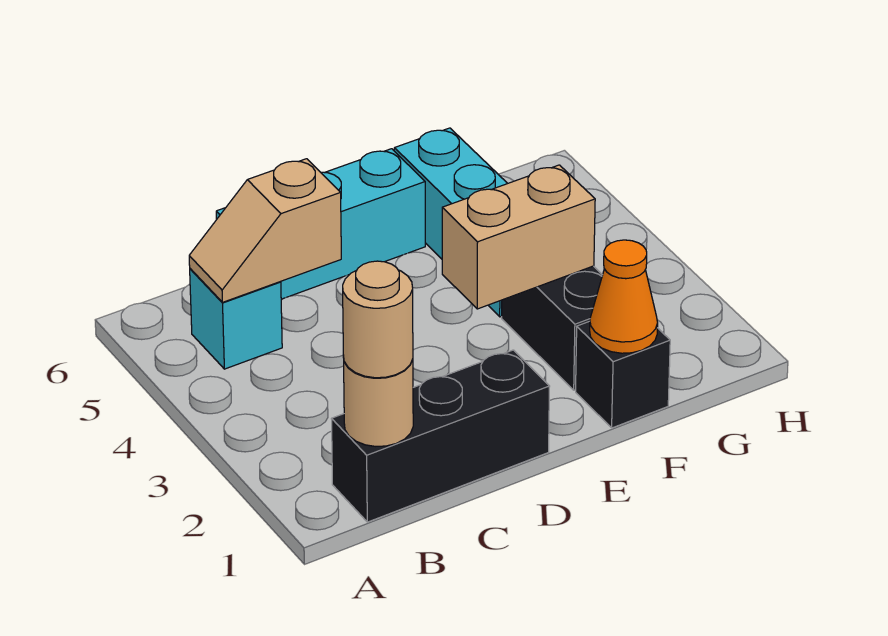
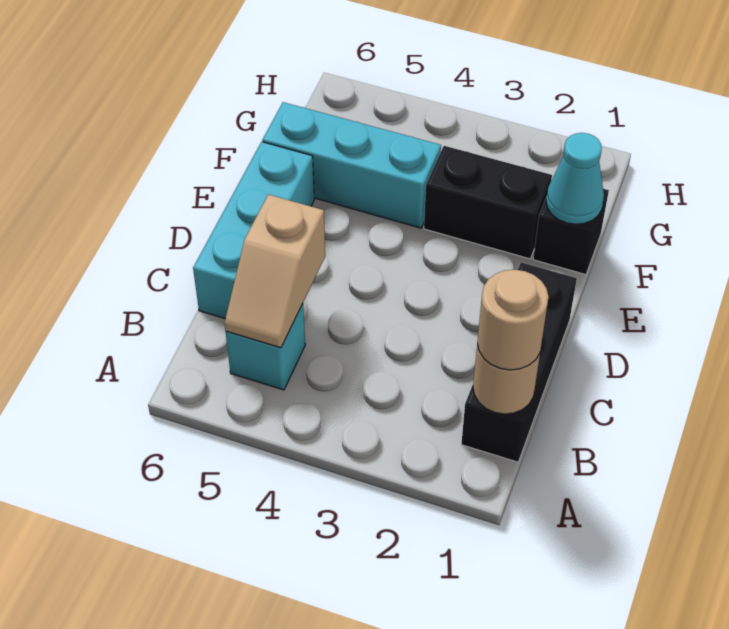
tan brick E3:F3 level 2 -> none
orange cone F1 level 2 -> cyan cone F1 level 2

